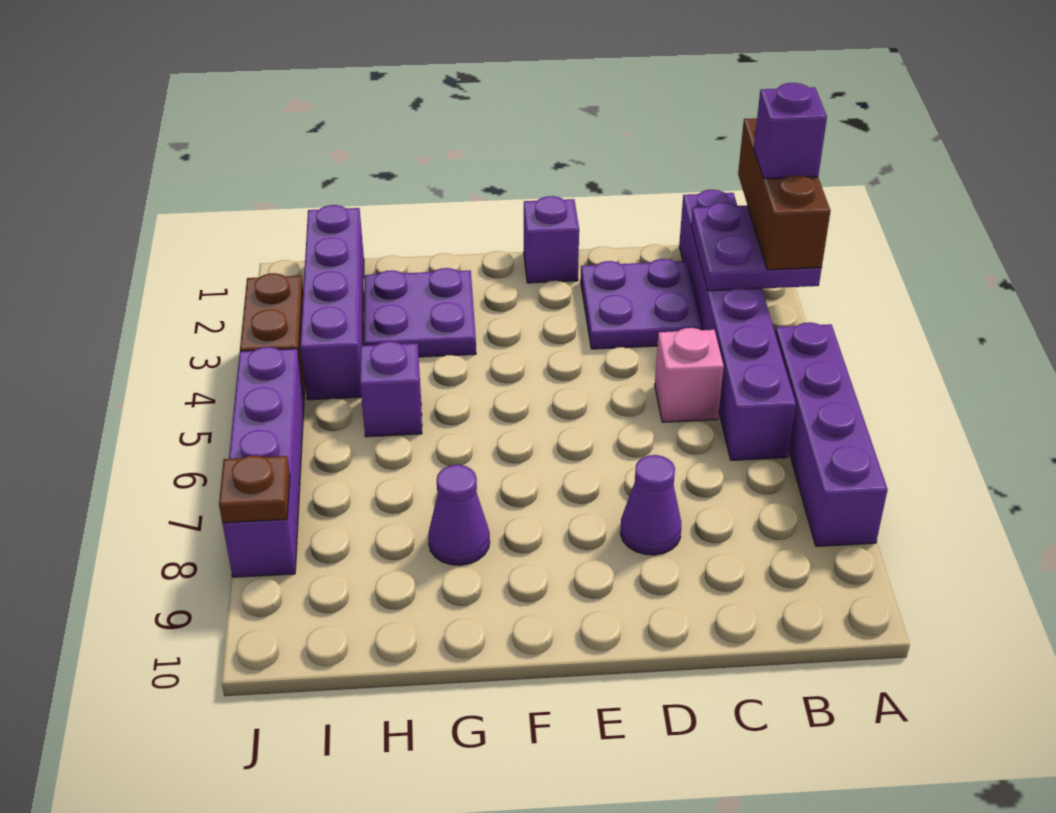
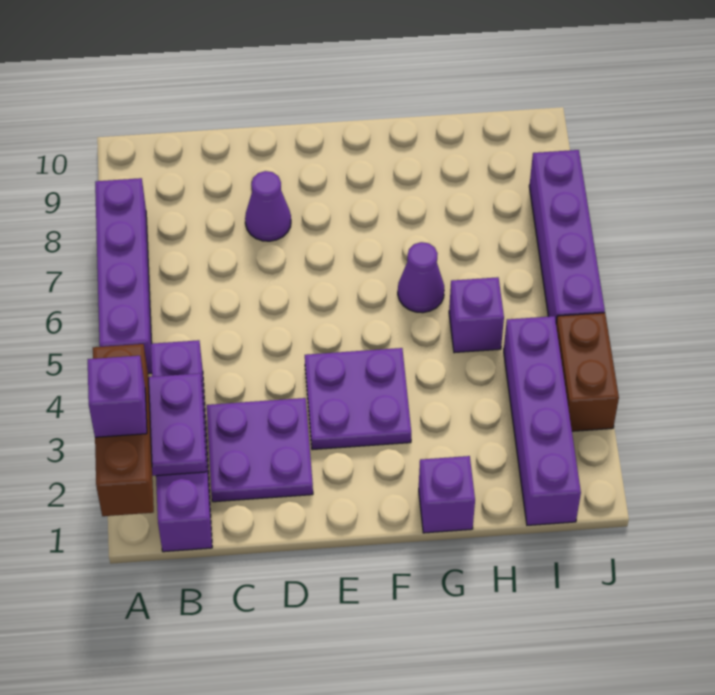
purple brick B1:B6 level 1 -> purple brick B1:B4 level 1
pink brick C5 level 1 -> none
purple brick E1 level 1 -> purple brick G1 level 1
purple plate G2:H3 level 1 -> purple plate E3:F4 level 1
purple cone G8 level 1 -> purple cone G6 level 1
brown plate J8 level 2 -> none

